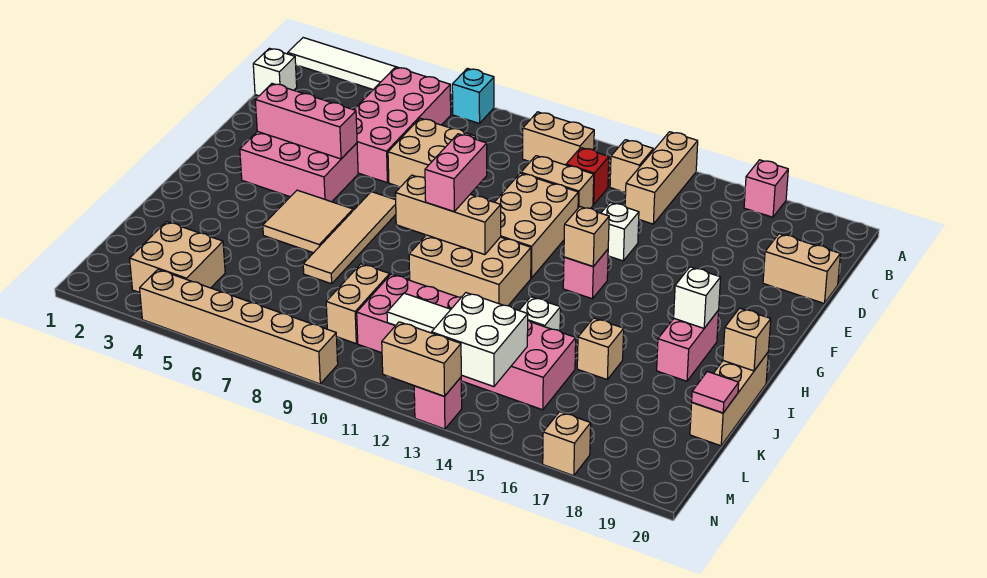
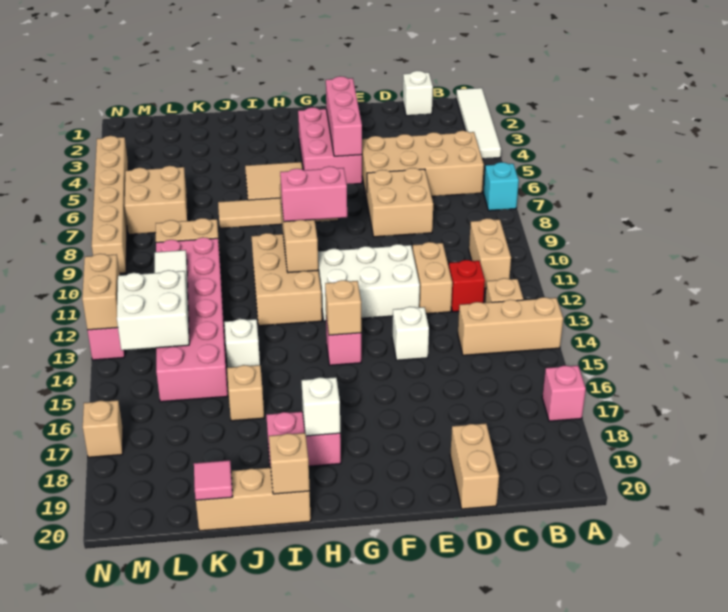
pink brick B5:E6 level 1 -> tan brick B5:E6 level 1
tan brick E11:G12 level 1 -> white brick E11:G12 level 1
tan brick L3:M4 level 1 -> tan brick L6:M7 level 1

